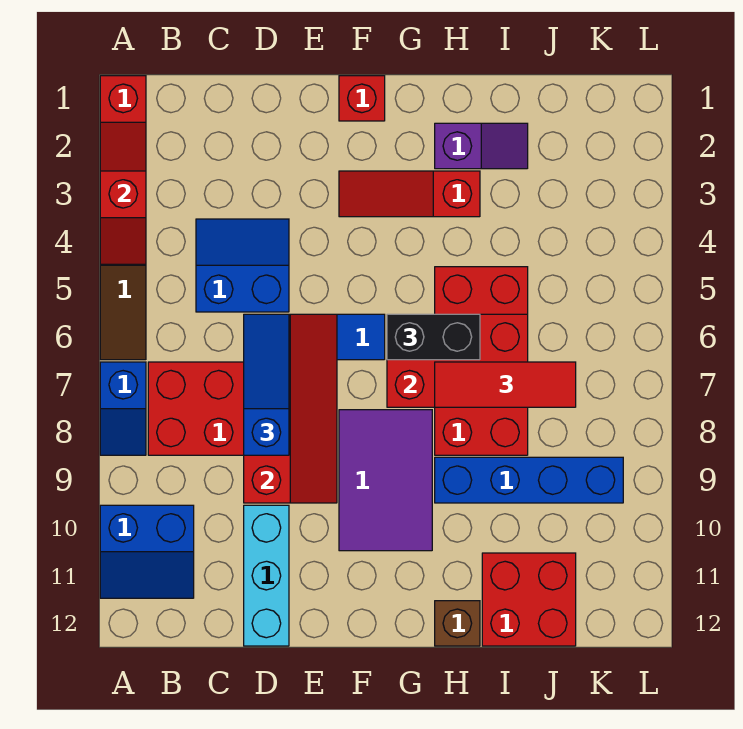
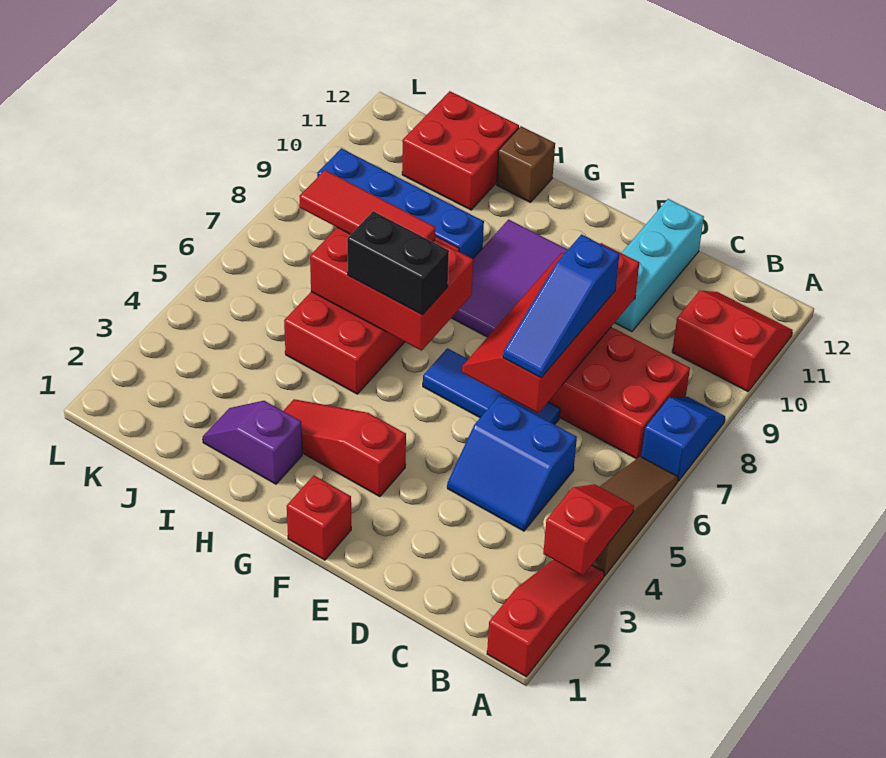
blue slope A10:B11 level 1 top 10 -> red slope A10:B11 level 1 top 10
red slope F3:H3 level 1 top H -> red slope F3:H3 level 1 top F

